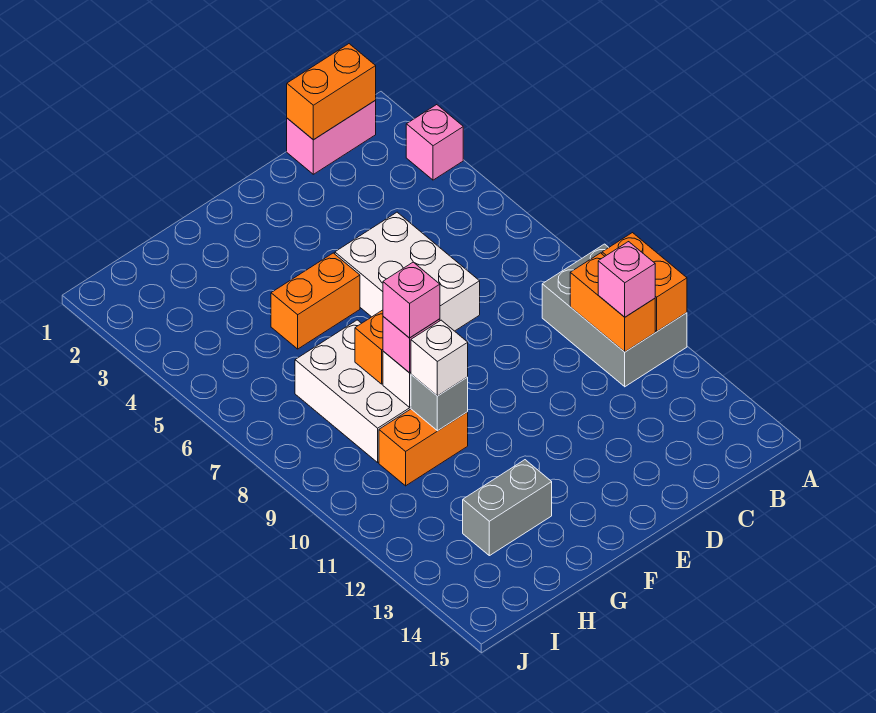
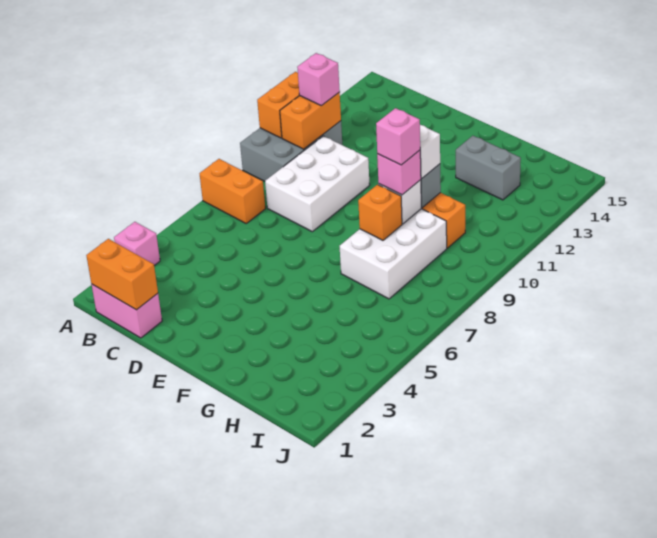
white brick D5:E7 level 1 -> white brick C8:D10 level 1
orange brick F5:G5 level 1 -> orange brick A7:B7 level 1

